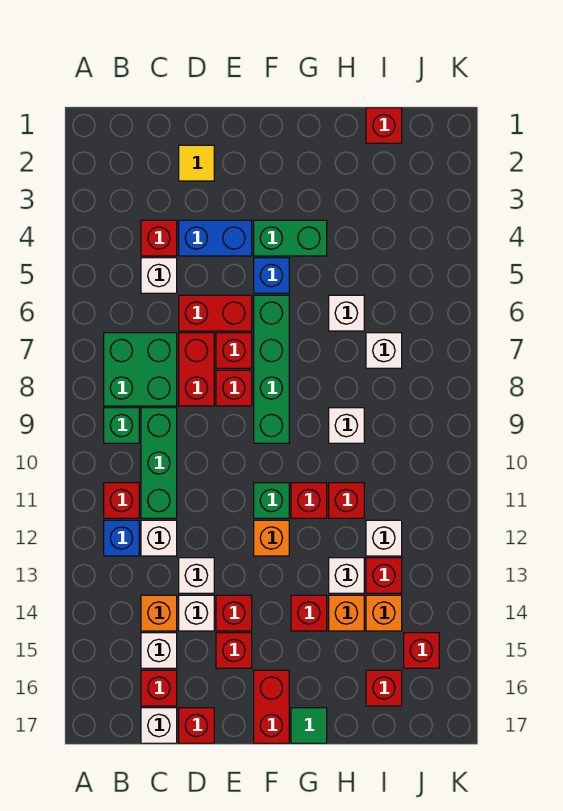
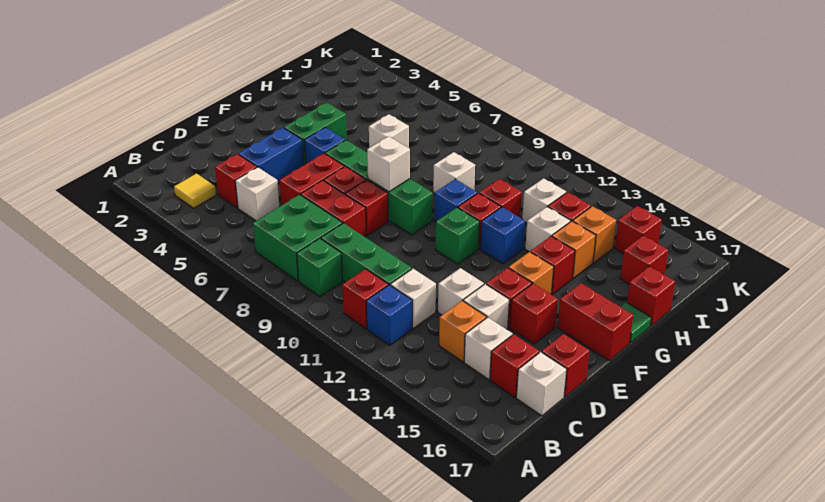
yellow tile D2 level 1 -> yellow tile B3 level 1
orange brick F12 level 1 -> orange brick F14 level 1
none -> blue brick G10 level 1
none -> blue brick G12 level 1
red brick I1 level 1 -> red brick H17 level 1
white brick I7 level 1 -> white brick F8 level 2

